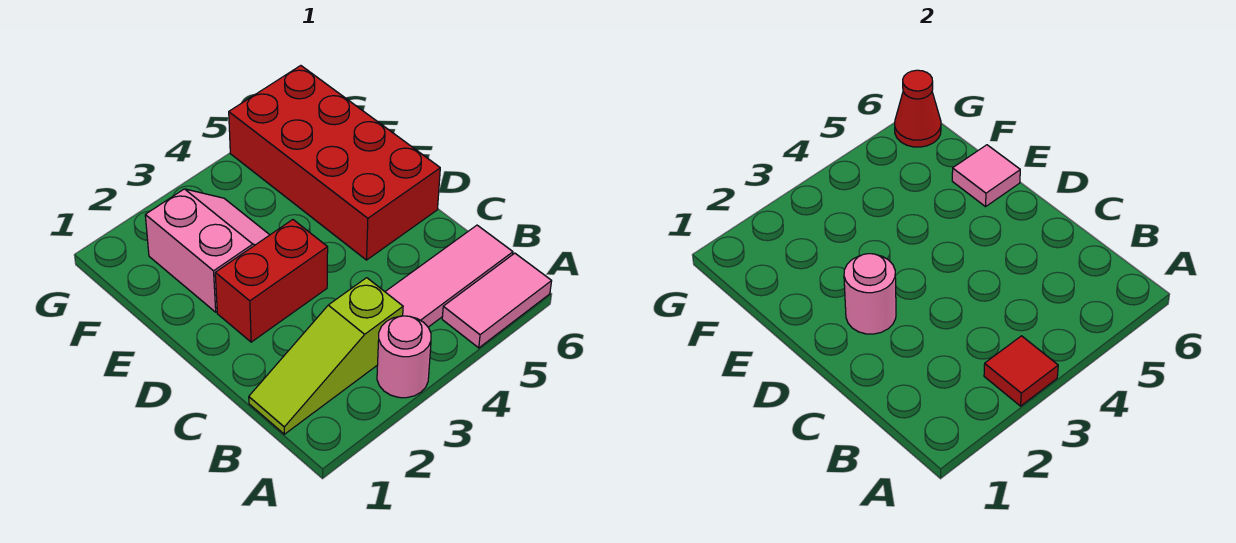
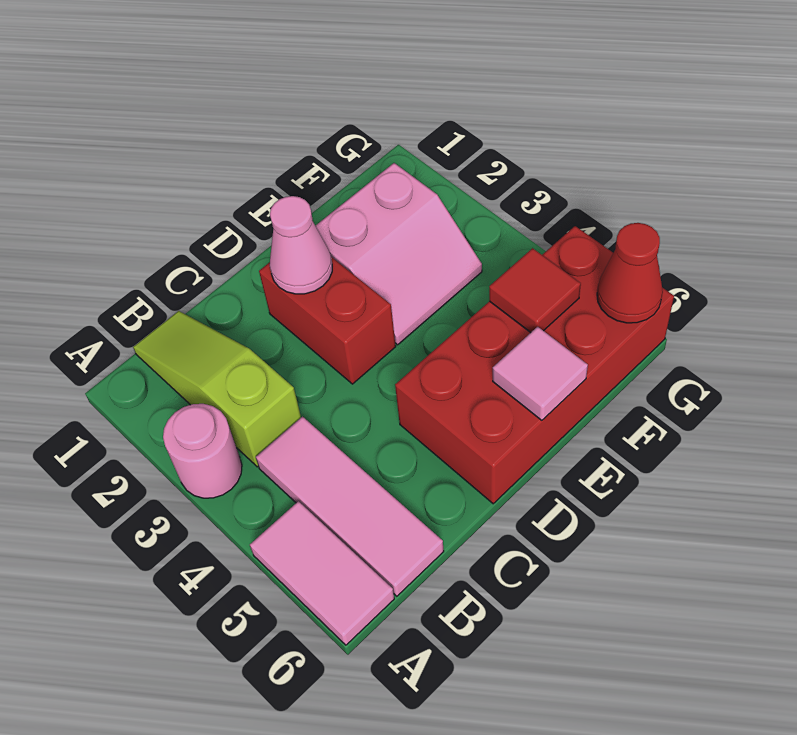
red tile A3 level 2 -> red tile F5 level 2
pink round brick D2 level 2 -> pink cone D2 level 2

